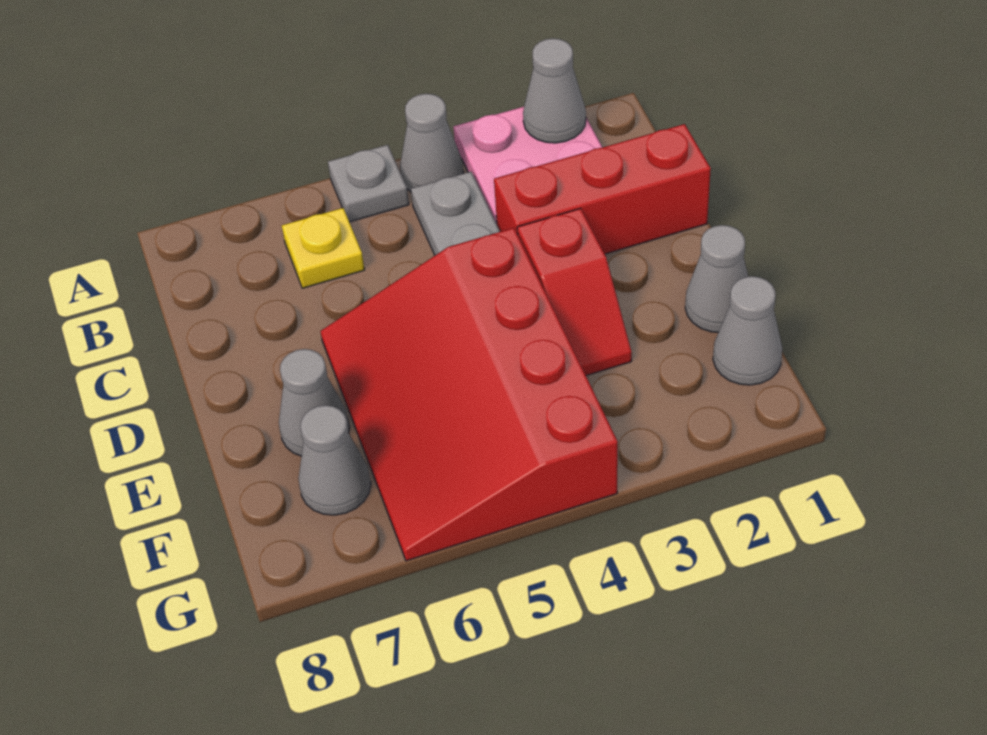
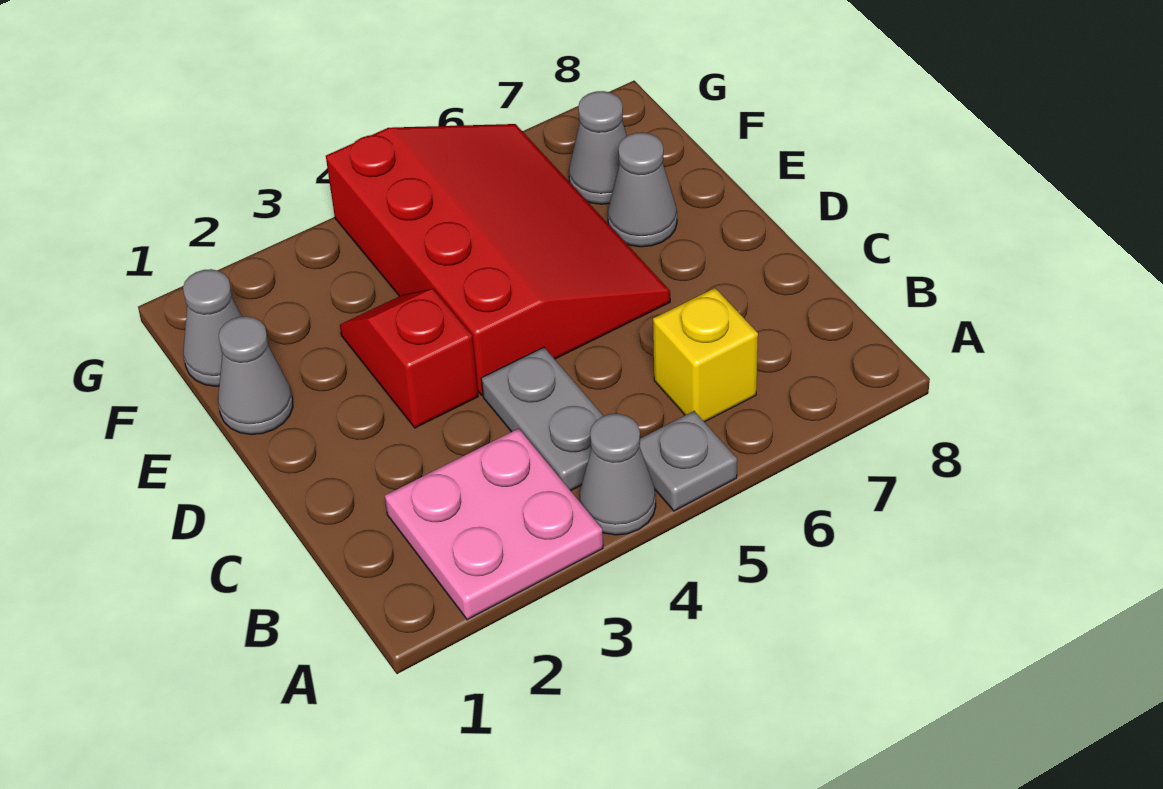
grey cone A2 level 2 -> none
yellow plate B6 level 1 -> yellow brick B6 level 1
red brick C1:C3 level 1 -> none

